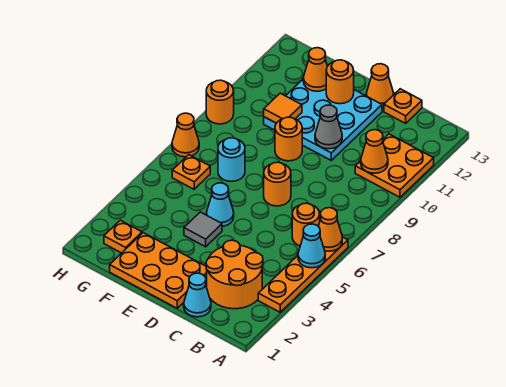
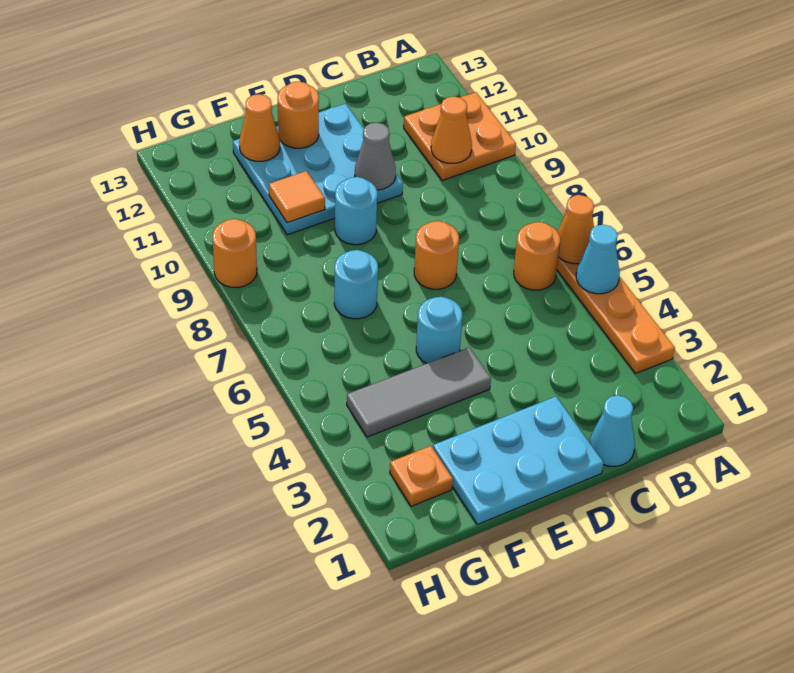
orange round brick B2:C3 level 1 -> none
orange plate C13 level 1 -> none
orange plate D1:F2 level 1 -> cyan plate D1:F2 level 1
orange cone D13 level 1 -> none
grey tile E4 level 1 -> grey tile E4:G4 level 1
cyan cone E5 level 1 -> cyan round brick E5 level 1
orange round brick E9 level 1 -> cyan round brick E9 level 1
orange plate G6 level 1 -> none
orange cone H7 level 1 -> none

